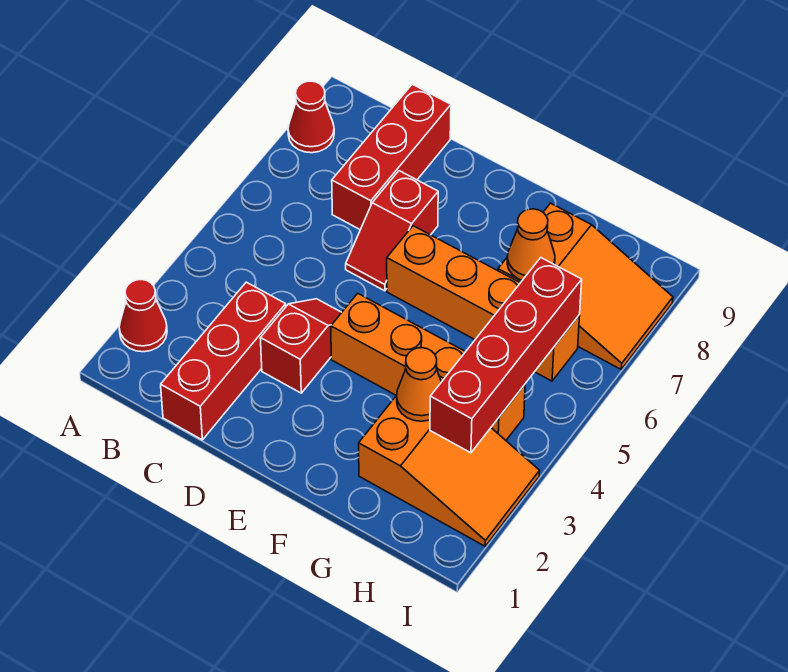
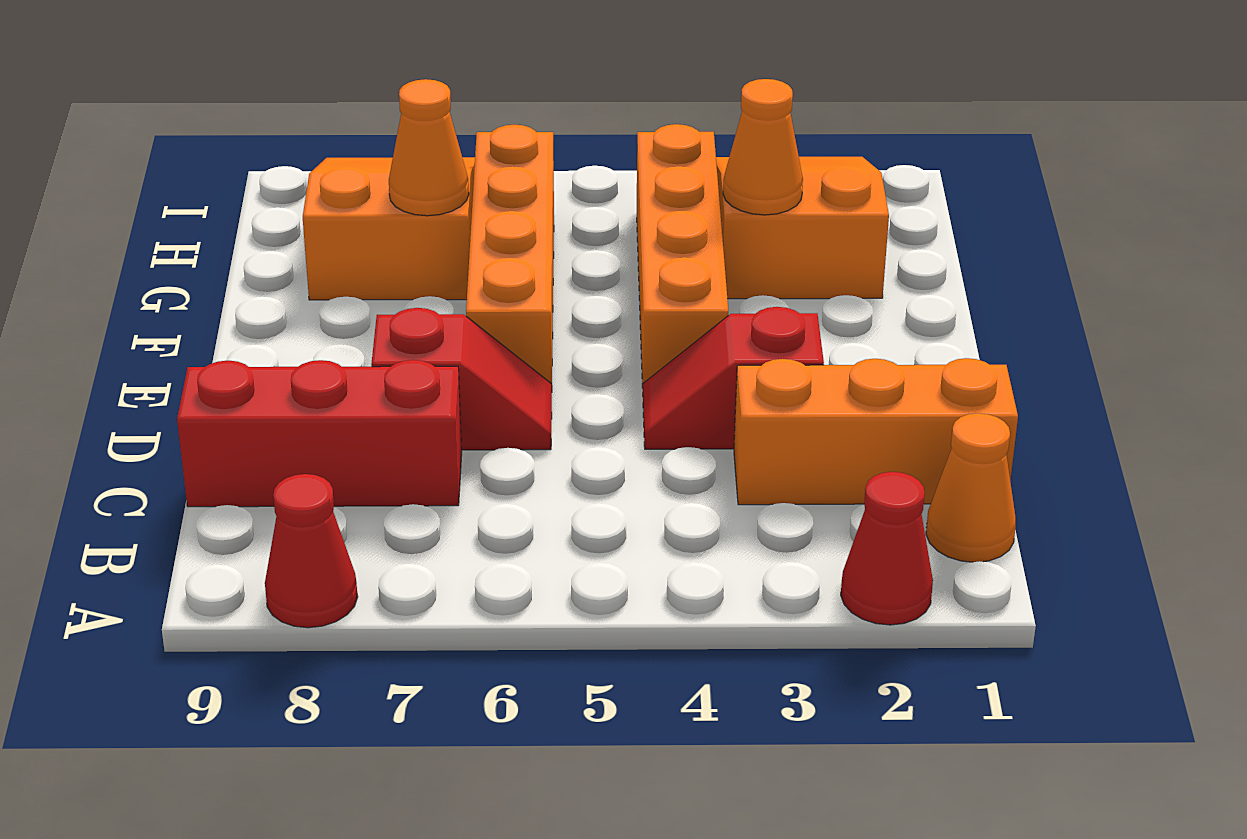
none -> orange cone B1 level 1
red brick C1:C3 level 1 -> orange brick C1:C3 level 1
red brick H3:H6 level 2 -> none

